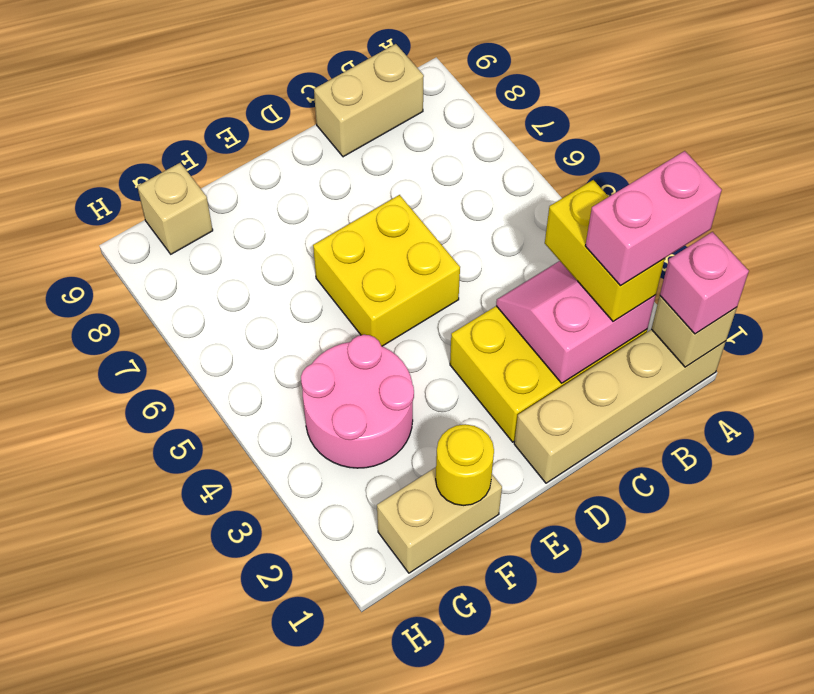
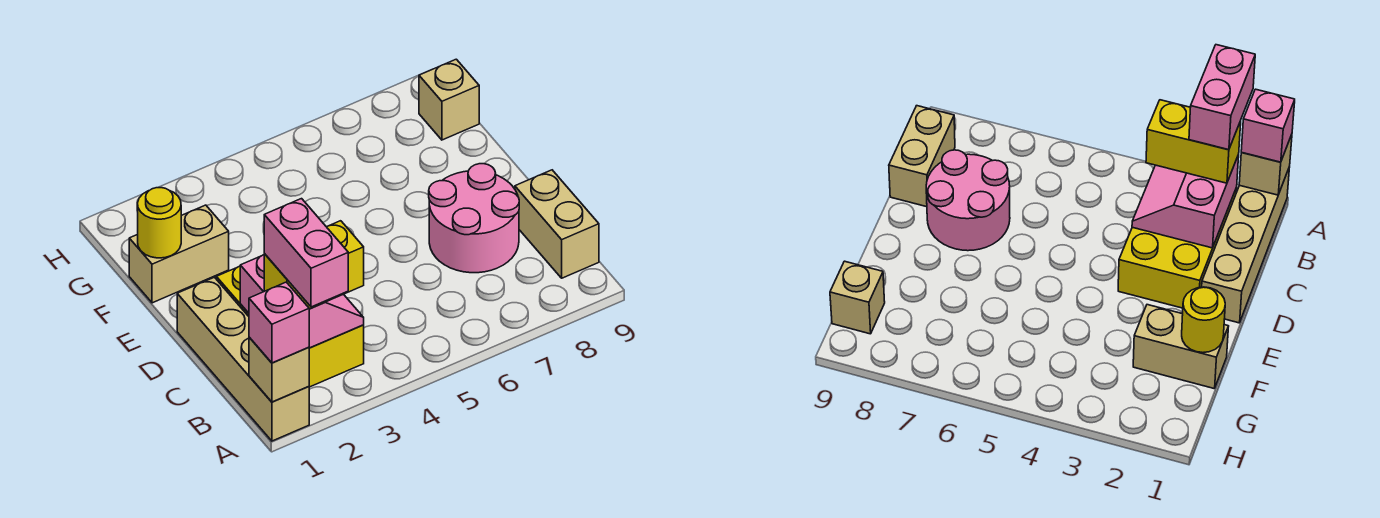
yellow brick D5:E6 level 1 -> none
tan brick F1:G1 level 1 -> tan brick F1:F2 level 1
pink round brick F3:G4 level 1 -> pink round brick C7:D8 level 1

